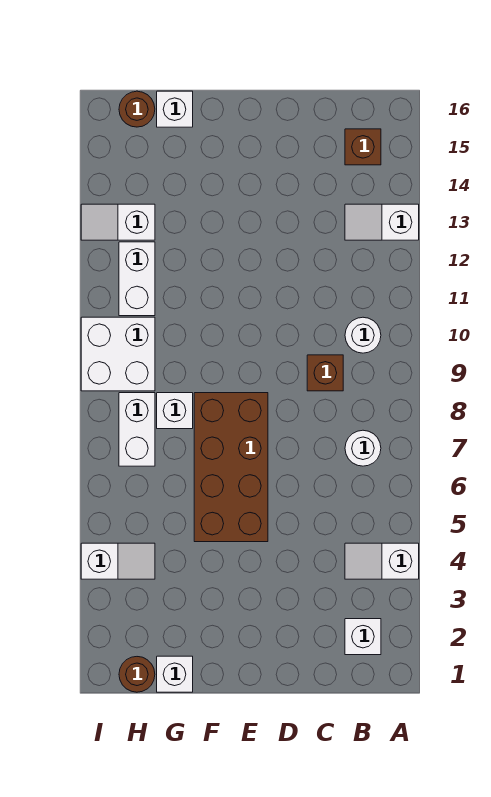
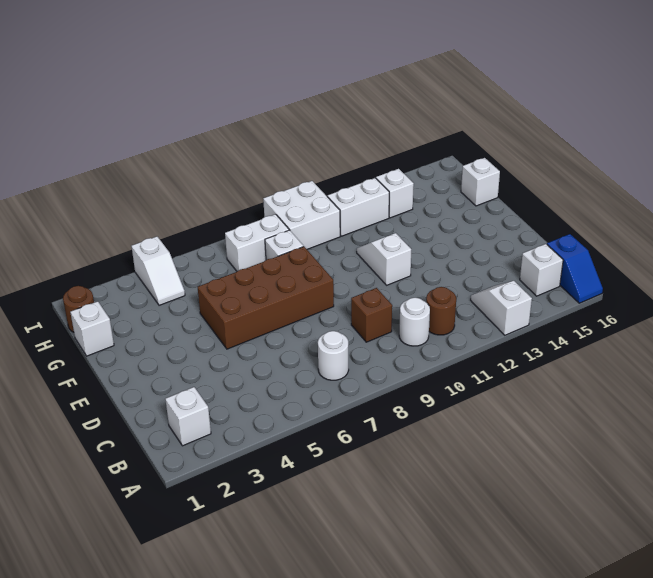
white slope A4:B4 level 1 top A -> white slope E11:F11 level 1 top E
none -> blue slope A16:B16 level 1 top B
brown brick B15 level 1 -> white brick B15 level 1
brown round brick H16 level 1 -> brown round brick B11 level 1

